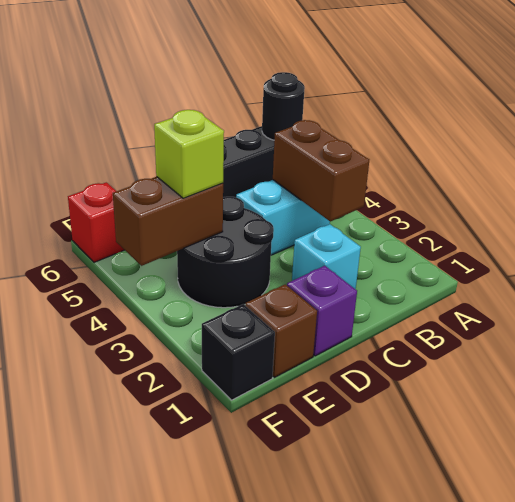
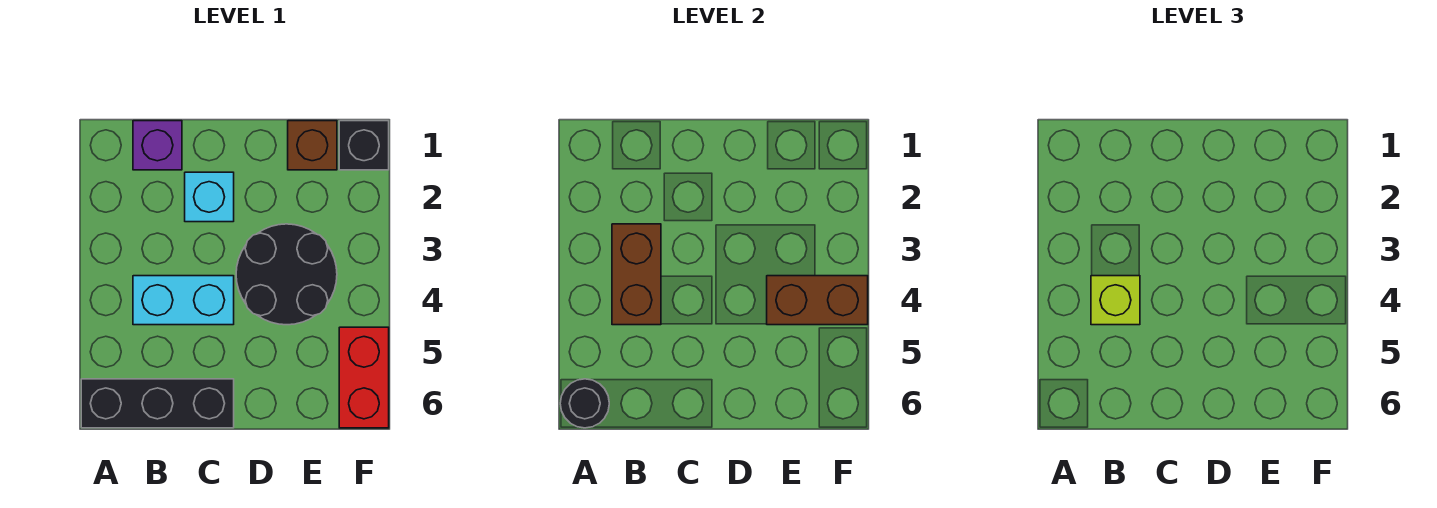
purple brick D1 level 1 -> purple brick B1 level 1
lime brick E4 level 3 -> lime brick B4 level 3
red brick F6 level 1 -> red brick F5:F6 level 1

